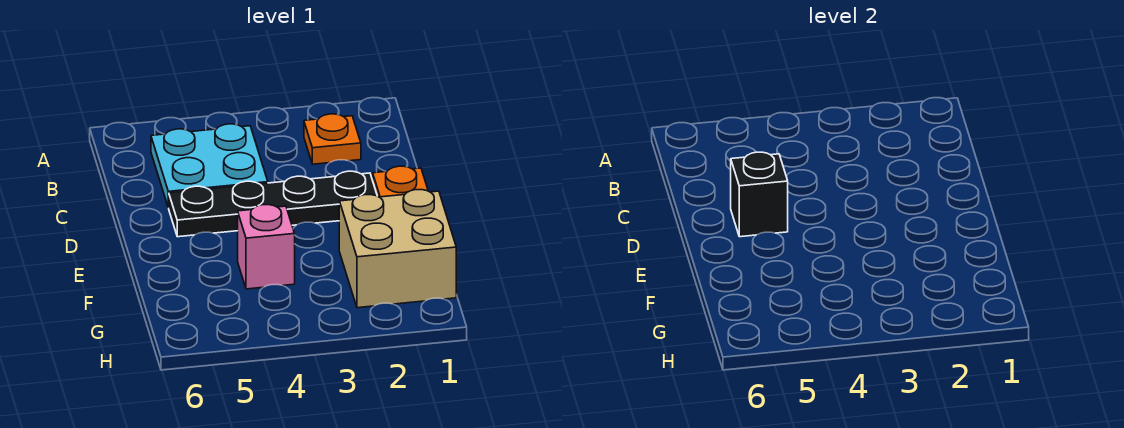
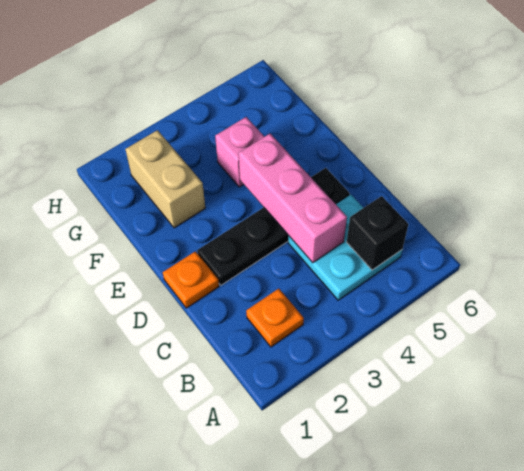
none -> pink brick C4:E4 level 2
black brick D5 level 2 -> black brick B5 level 2
tan brick F1:G2 level 1 -> tan brick F2:G2 level 1

